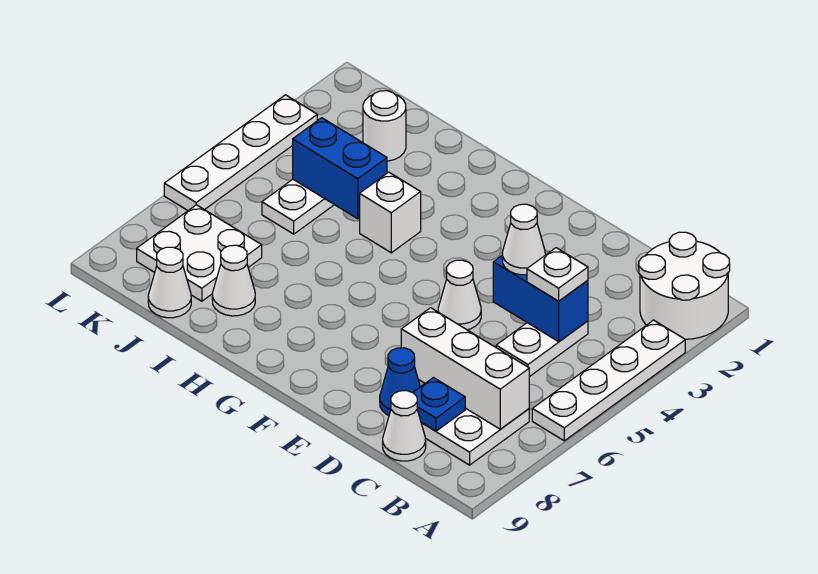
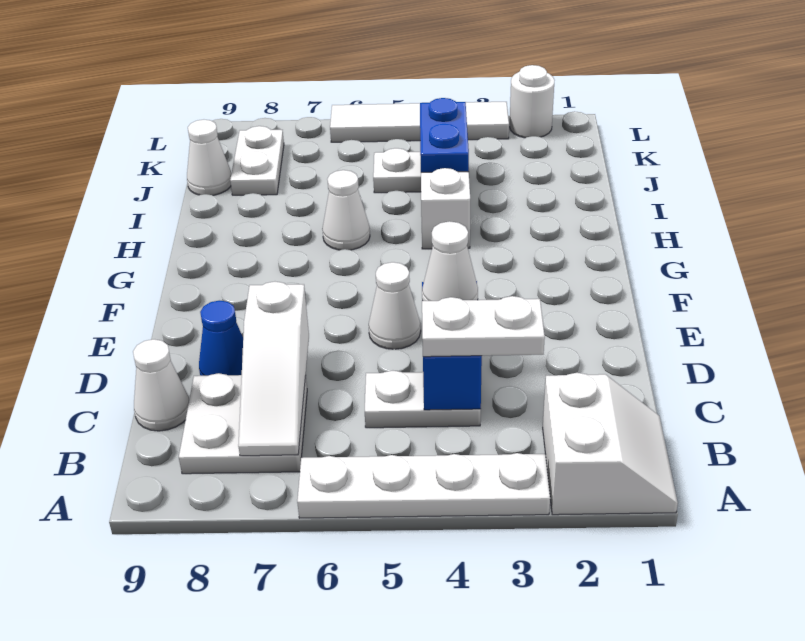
white round brick A1:B2 level 1 -> white slope A1:B2 level 1 top 2
white brick B7:D7 level 2 -> white slope B7:D7 level 2 top D
white plate C4 level 3 -> white plate C3:C4 level 3
blue plate C8 level 2 -> none
white cone I8 level 1 -> white cone H6 level 1
white round brick J2 level 1 -> white round brick L2 level 1
white plate J7:K8 level 1 -> white plate J8:K8 level 1
white plate L3:L6 level 1 -> white tile L3:L6 level 1

